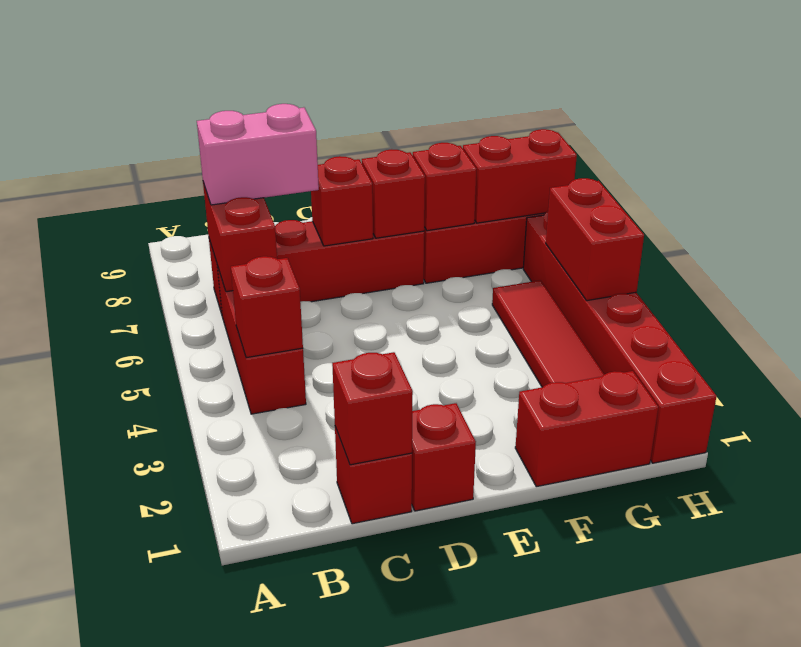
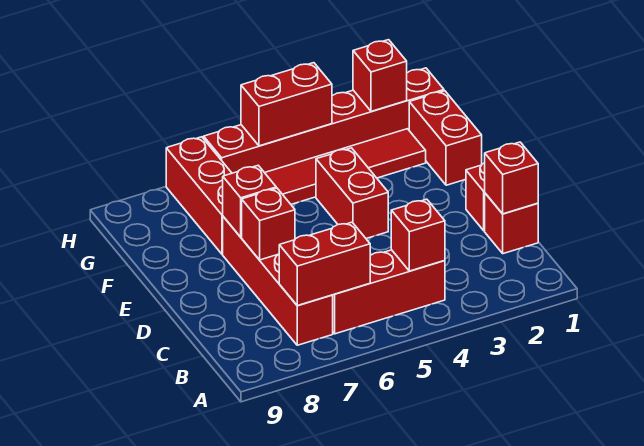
pink brick B7:C7 level 3 -> none
red brick F7 level 2 -> red brick H2 level 2
red brick G7:H7 level 2 -> red brick E4:F4 level 1

